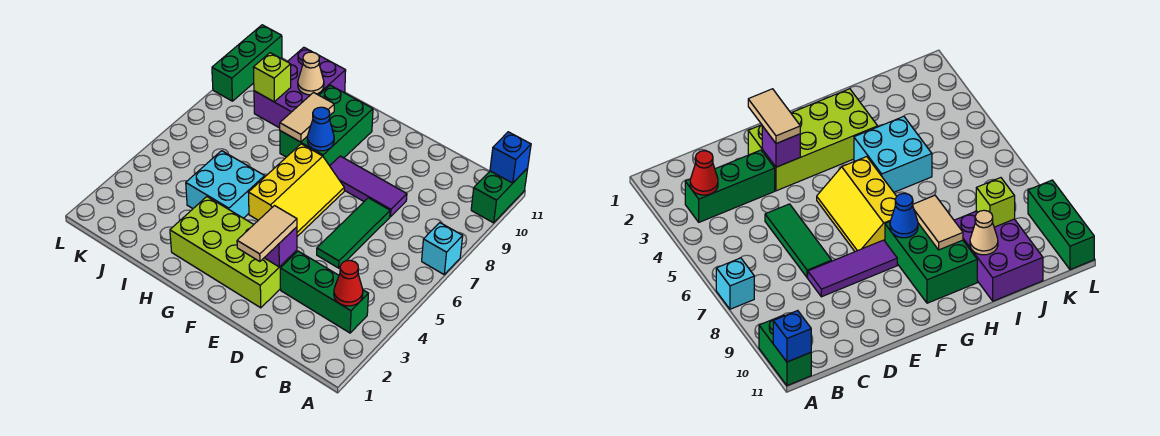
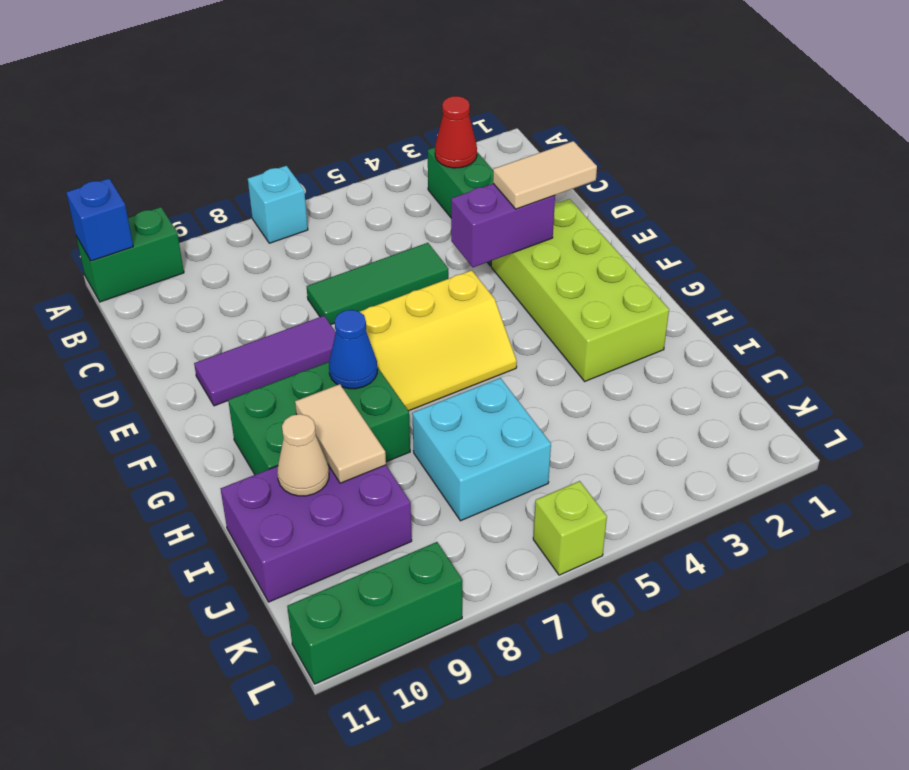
purple tile D8:F8 level 1 -> purple tile E8:E10 level 1
purple brick E3 level 2 -> purple brick E3:E4 level 2
yellow slope F5:G7 level 1 top G -> yellow slope F5:G7 level 1 top F
cyan brick H4:I5 level 1 -> cyan brick I6:J7 level 1
tan tile H8:H9 level 2 -> tan tile H9:I9 level 2
lime brick J9 level 2 -> lime brick L6 level 1

